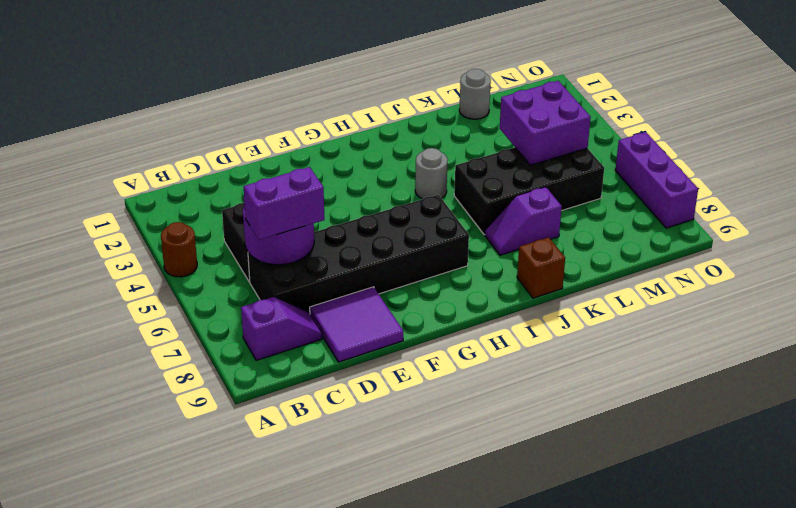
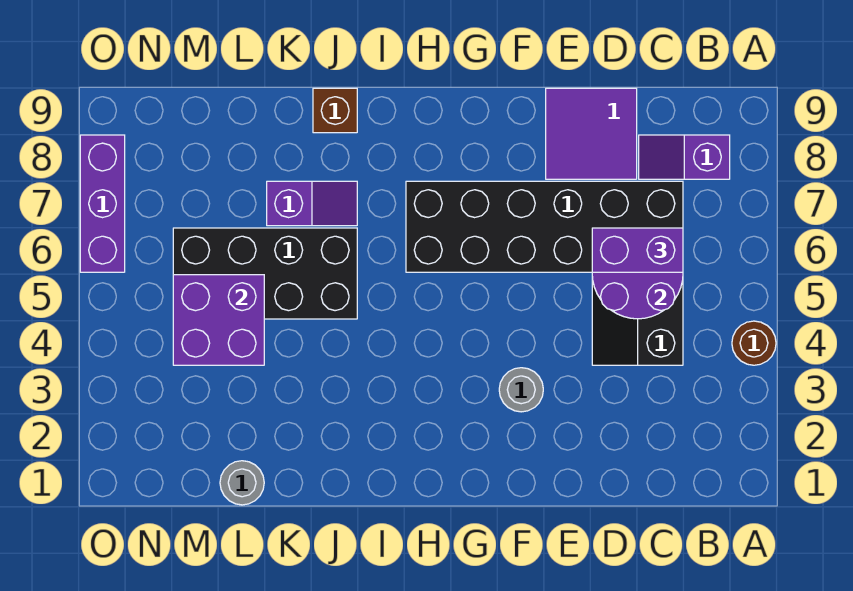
grey round brick I4 level 1 -> grey round brick F3 level 1

